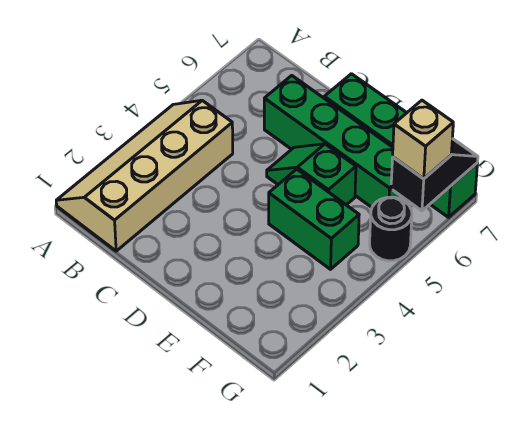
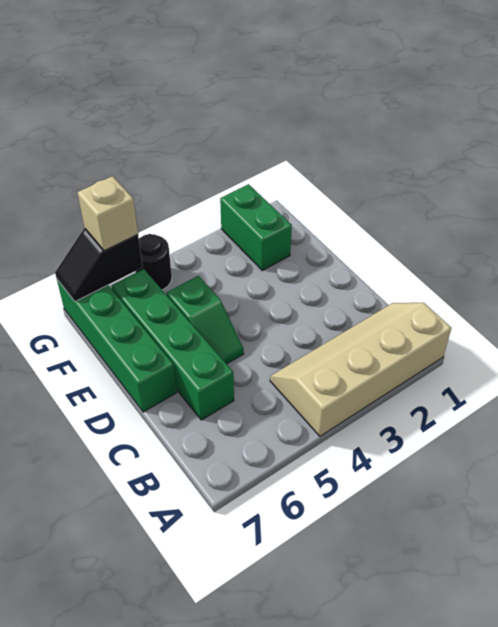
tan slope A1:B4 level 1 top B -> tan slope A1:B4 level 1 top A
green brick E4:F4 level 1 -> green brick F2:G2 level 1

